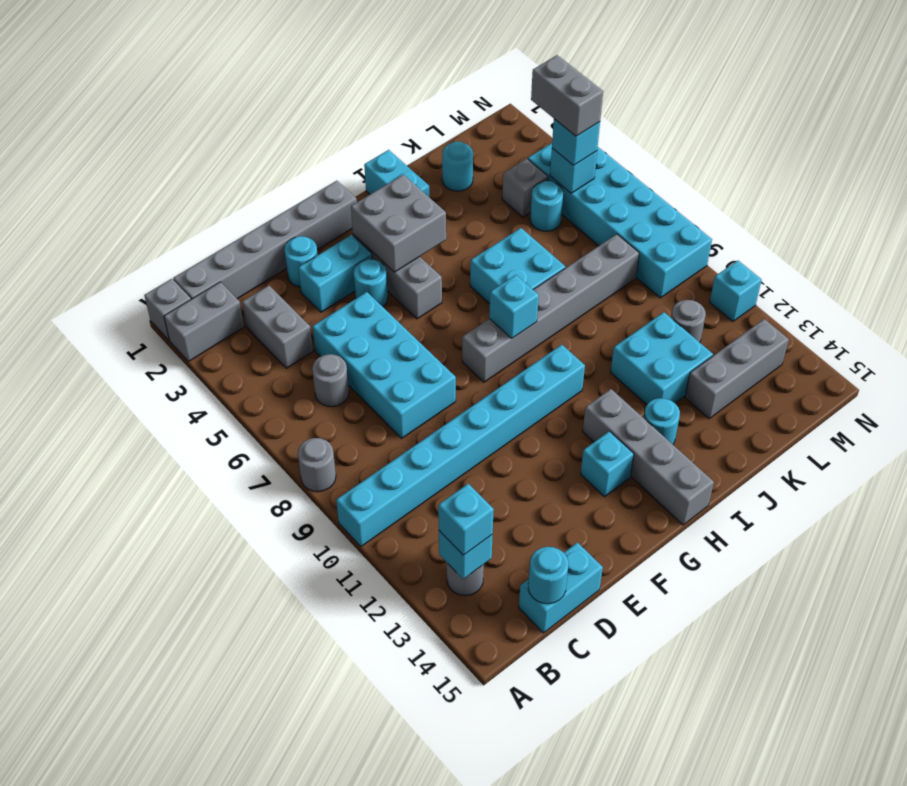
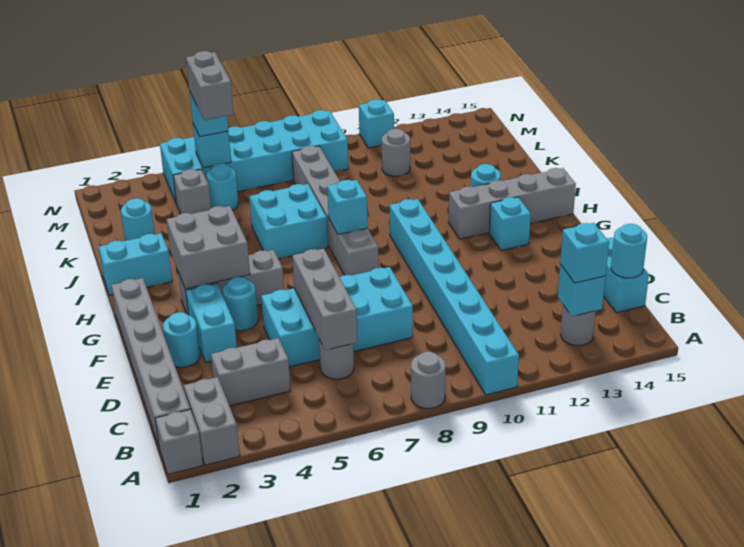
cyan brick J11:K12 level 1 -> none
grey brick K13:M13 level 1 -> grey brick C6:E6 level 2
grey brick M4:M5 level 4 -> grey brick L5:M5 level 4

